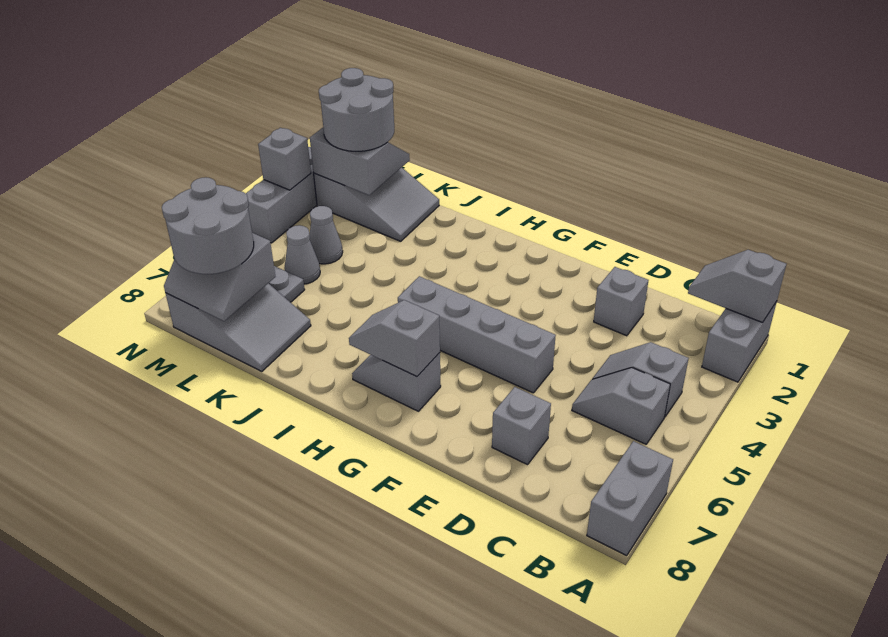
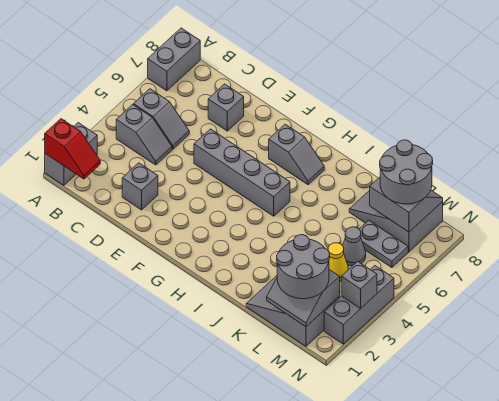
grey slope A1:B1 level 2 top A -> red slope A1:B1 level 2 top A
grey slope G7:H7 level 2 top G -> none
grey cone L4 level 1 -> yellow cone L4 level 1

